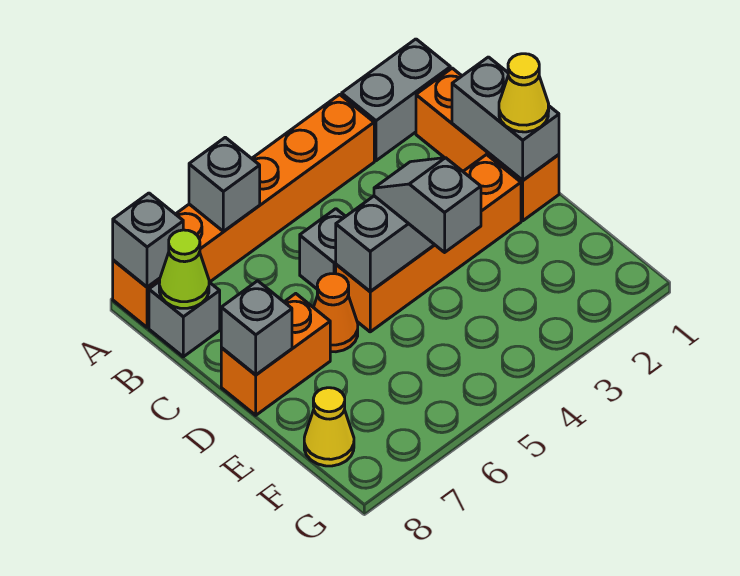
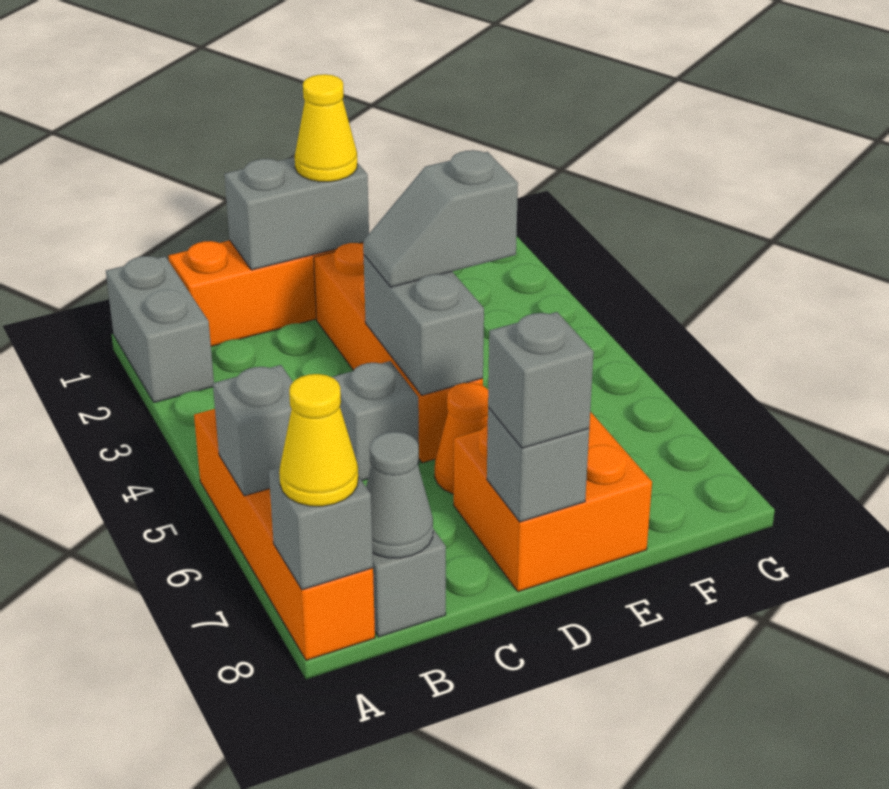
orange brick A3:A8 level 1 -> orange brick A5:A8 level 1
lime cone B8 level 2 -> grey cone B8 level 2
orange brick D7:D8 level 1 -> orange brick D7:E8 level 1
none -> grey brick D8 level 3
yellow cone F8 level 1 -> yellow cone A8 level 3

